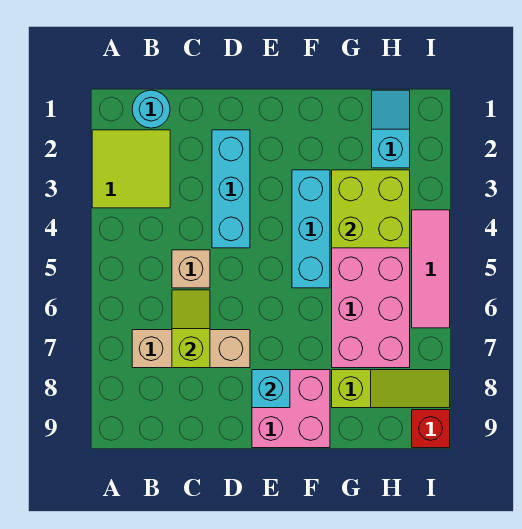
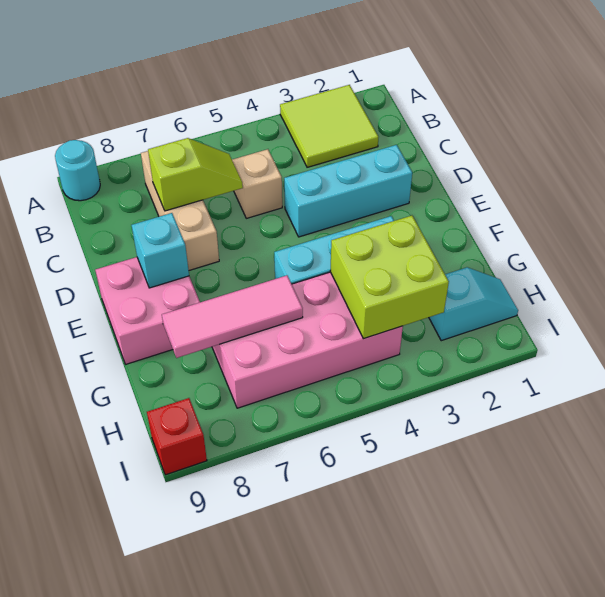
cyan round brick B1 level 1 -> cyan round brick A9 level 1
lime slope G8:I8 level 1 top G -> none
pink tile I4:I6 level 1 -> pink tile G6:G8 level 2

